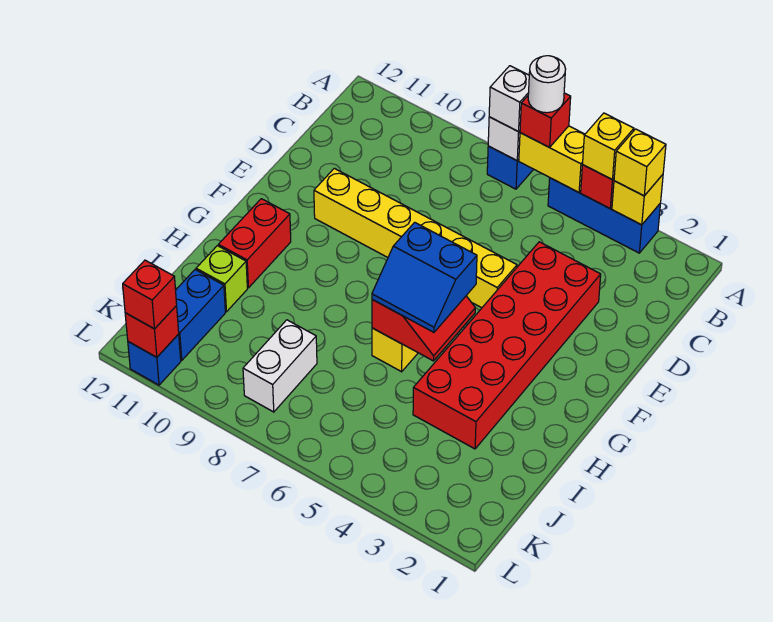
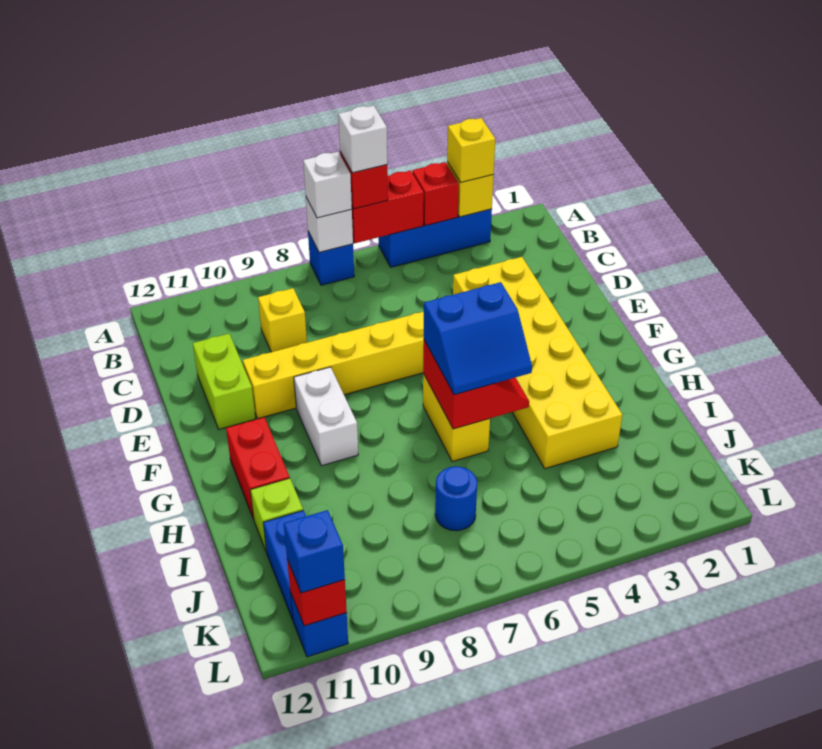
yellow brick A4 level 3 -> yellow brick C9 level 1
yellow brick A5:A6 level 2 -> red brick A5:A6 level 2
white round brick A6 level 4 -> white brick A6 level 4
red brick D3:I4 level 1 -> yellow brick D3:I4 level 1
none -> lime brick D11:E11 level 1
none -> blue round brick J7 level 1
white brick J8:K8 level 1 -> white brick F9:G9 level 1
red brick L11 level 3 -> blue brick L11 level 3

